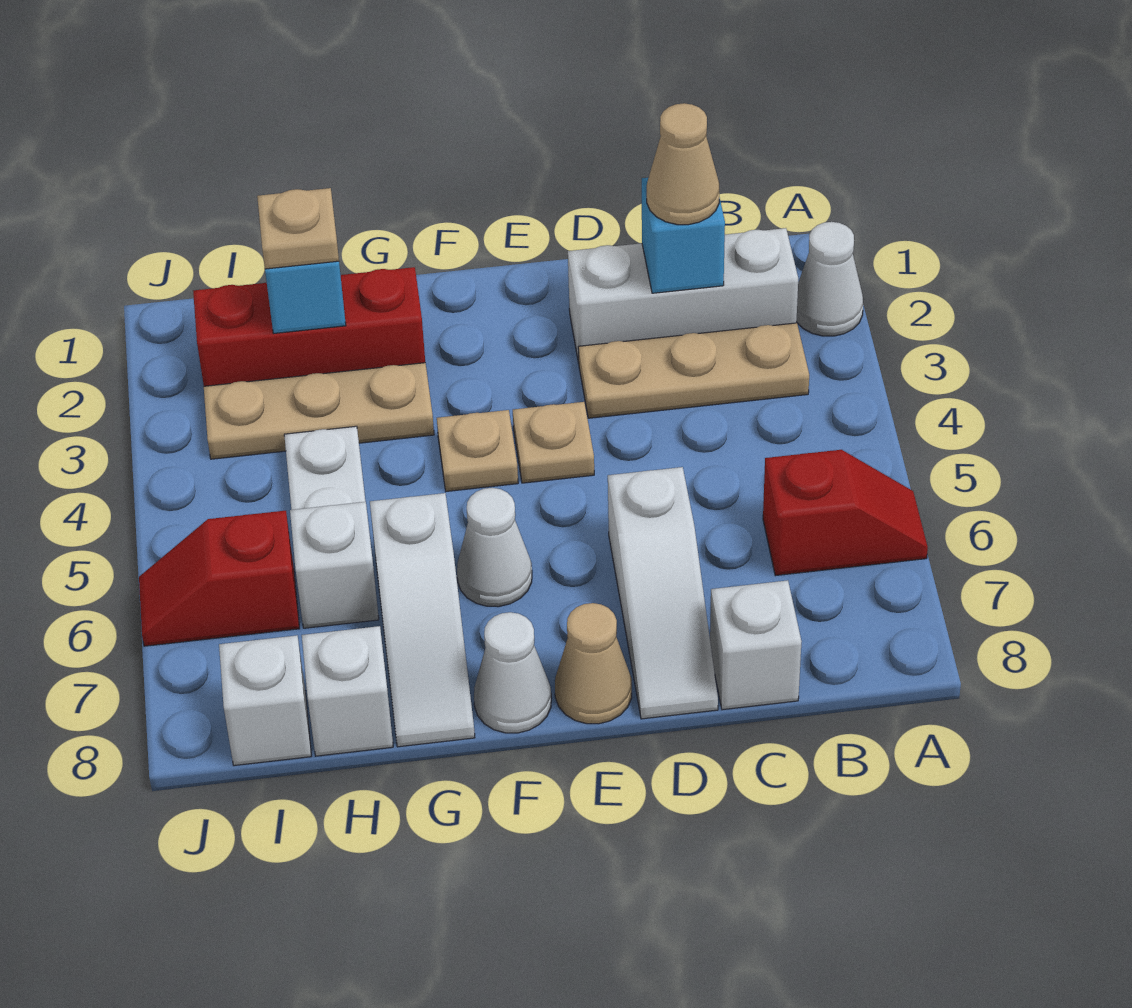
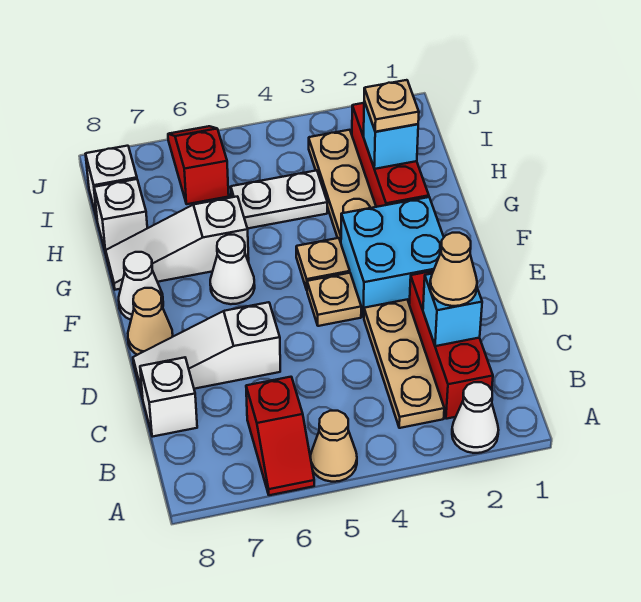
none -> tan cone A5 level 1
white brick B2:D2 level 1 -> red brick B2:D2 level 1
none -> cyan brick E2:F3 level 1
white brick H6 level 1 -> none

